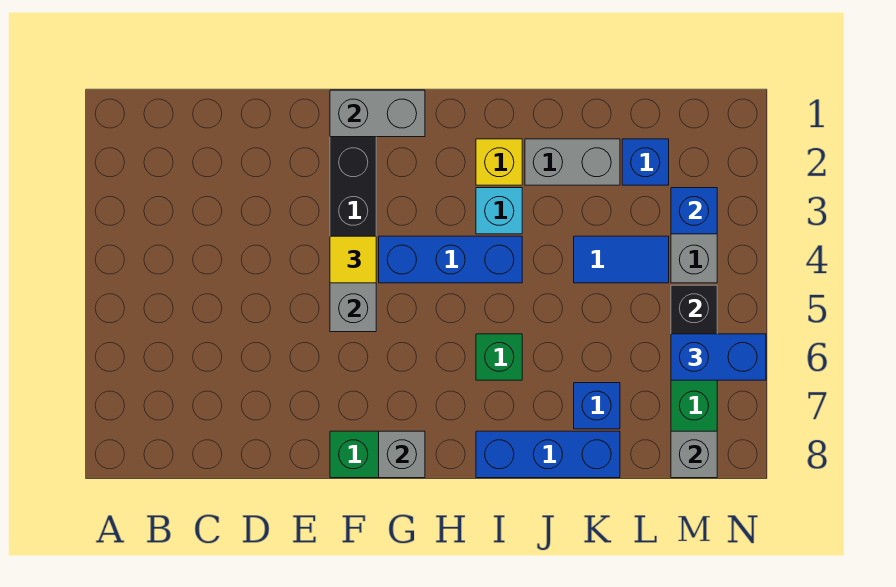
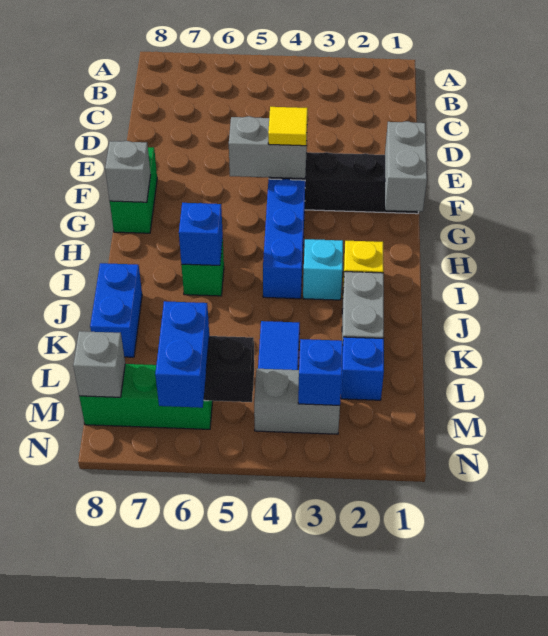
blue brick I8:K8 level 1 -> blue brick J8:K8 level 1
blue brick K7 level 1 -> blue brick I6 level 2

